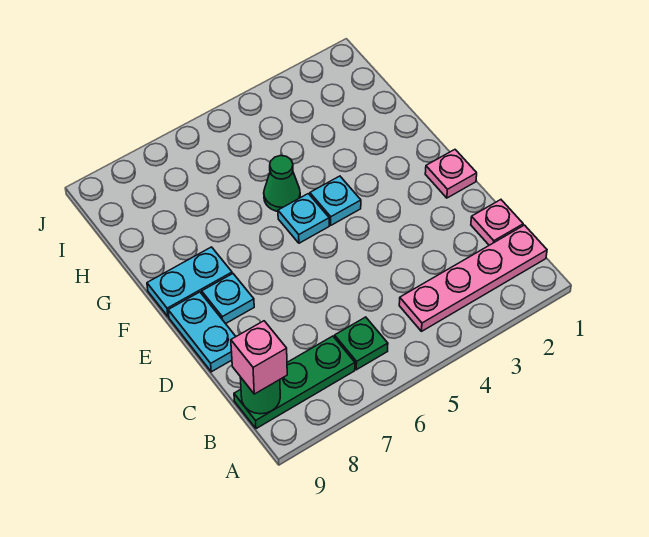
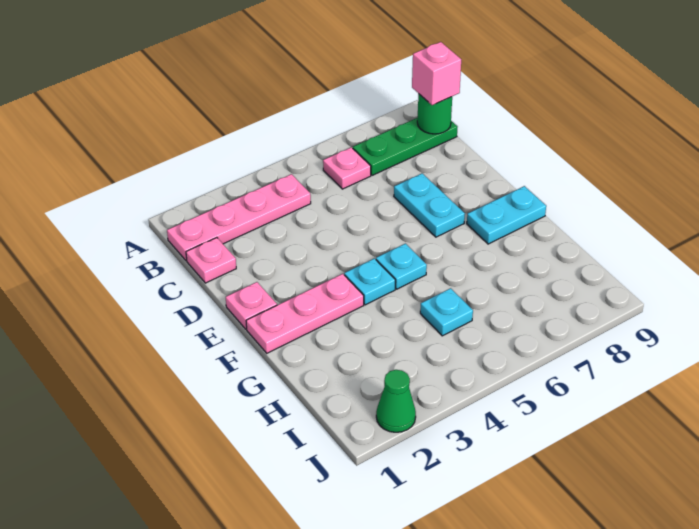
green plate B6 level 1 -> pink plate B6 level 1
cyan plate D9:E9 level 1 -> cyan plate D7:E7 level 1
cyan plate E8 level 1 -> cyan plate H5 level 1
none -> pink plate F1:F3 level 1
green cone G5 level 1 -> green cone J2 level 1

